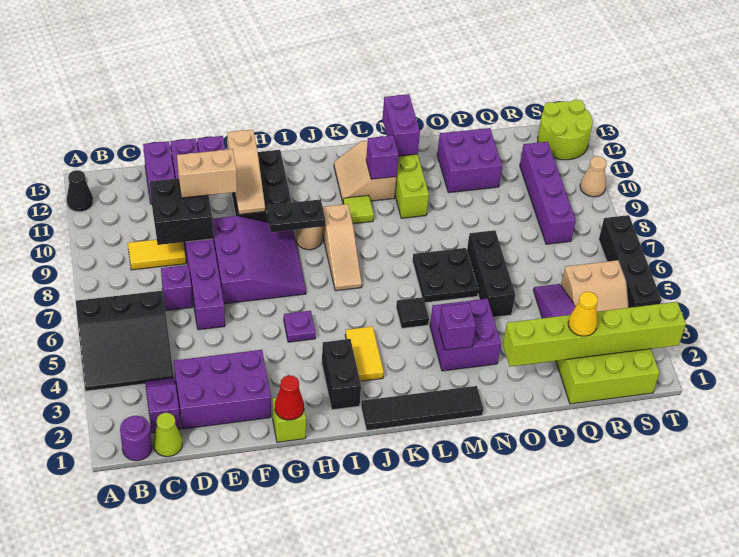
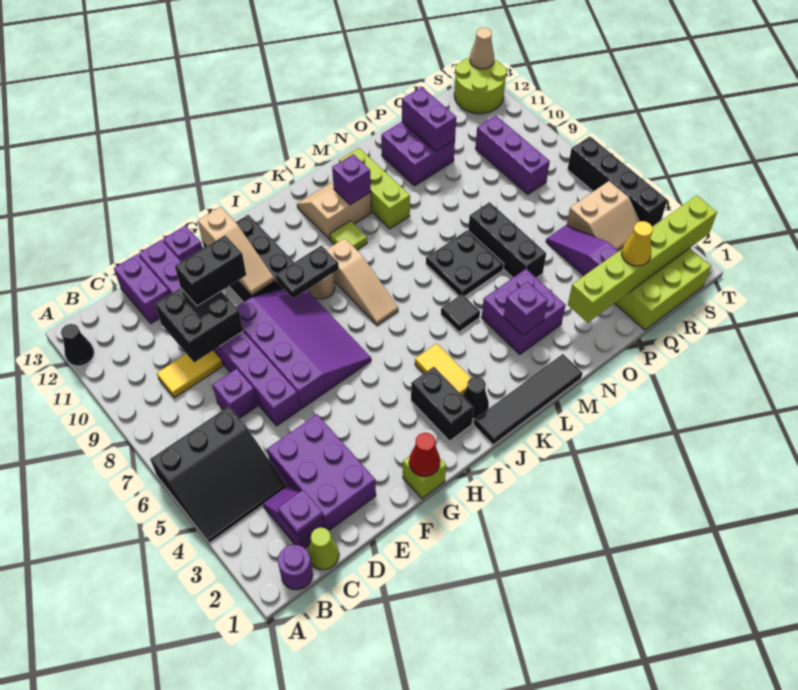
purple brick D2:F3 level 1 -> purple brick D2:E4 level 1
tan brick E10:F10 level 3 -> black brick E10:F10 level 3
purple slope F7:H9 level 1 top F -> purple slope F6:H9 level 1 top F
purple plate H5 level 1 -> purple plate C2 level 2
none -> black cone J2 level 1
tan slope K11:L12 level 1 top L -> tan slope K11:L12 level 1 top 11
purple brick M12:M13 level 2 -> purple brick P11:P12 level 2
purple brick R8:R11 level 1 -> purple brick R8:R10 level 1
tan cone T10 level 1 -> tan cone T13 level 2

